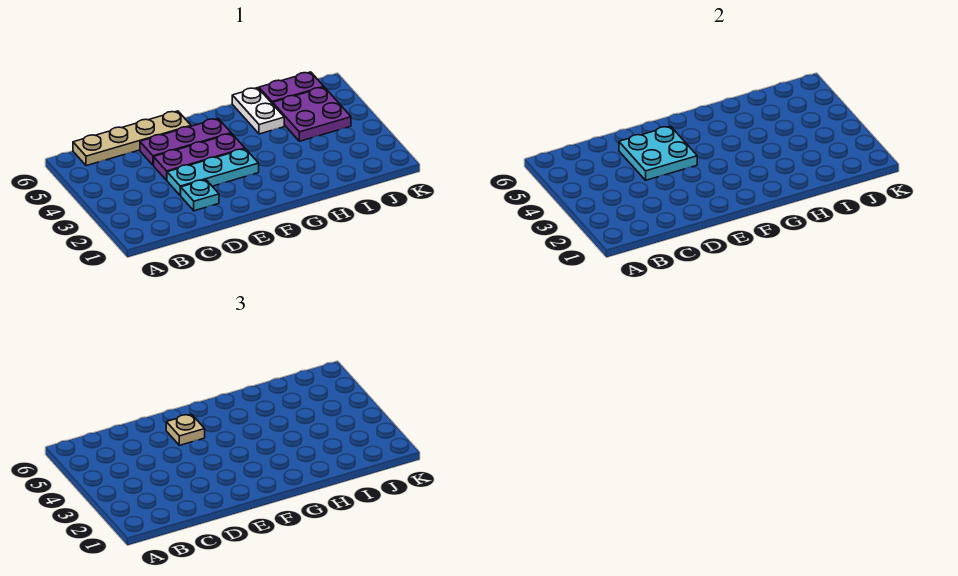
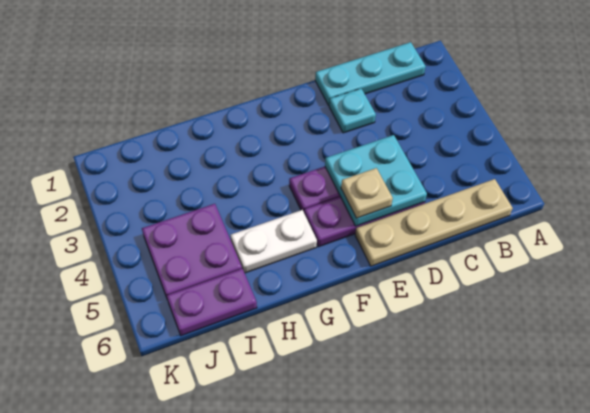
cyan plate D3:F3 level 1 -> cyan plate B1:D1 level 1
white plate H5:H6 level 1 -> white plate G5:H5 level 1

